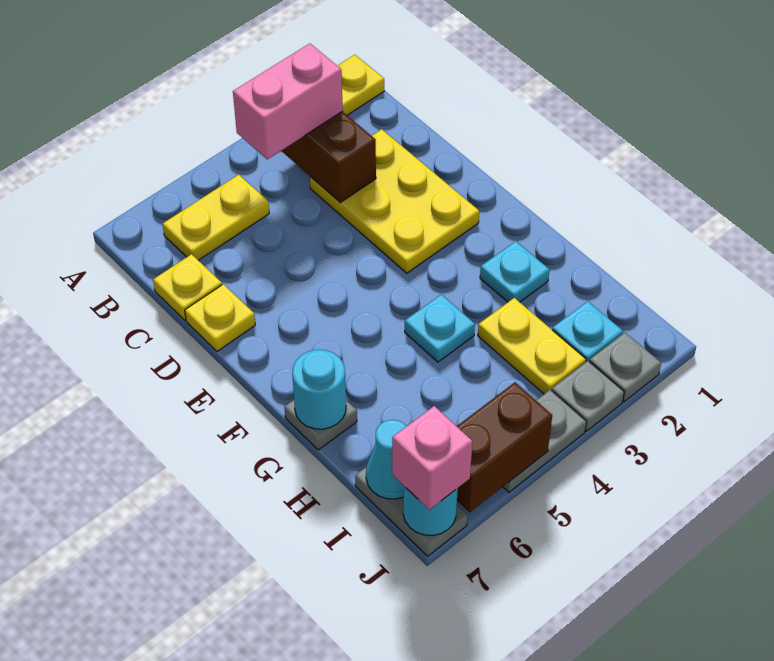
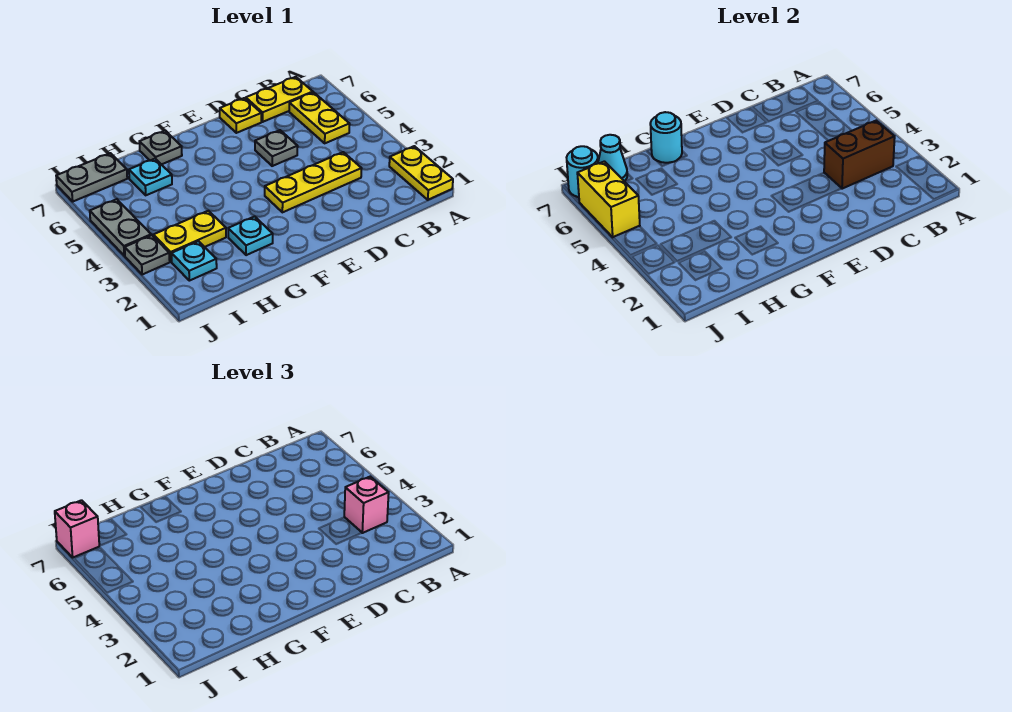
pink brick B3:B4 level 3 -> pink brick B3 level 3
yellow plate C2:E3 level 1 -> yellow plate C3:E3 level 1
yellow plate C7 level 1 -> yellow plate B7:C7 level 1
cyan plate G4 level 1 -> cyan plate H6 level 1
grey plate J2 level 1 -> grey plate D5 level 1
brown brick J5:J6 level 2 -> yellow brick J5:J6 level 2

